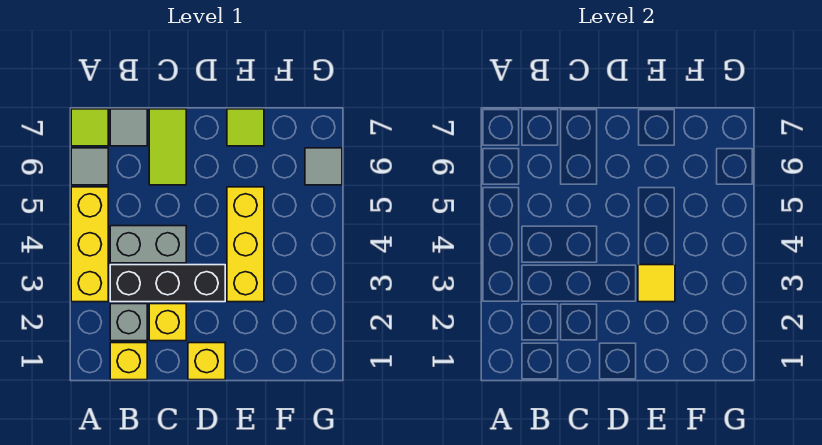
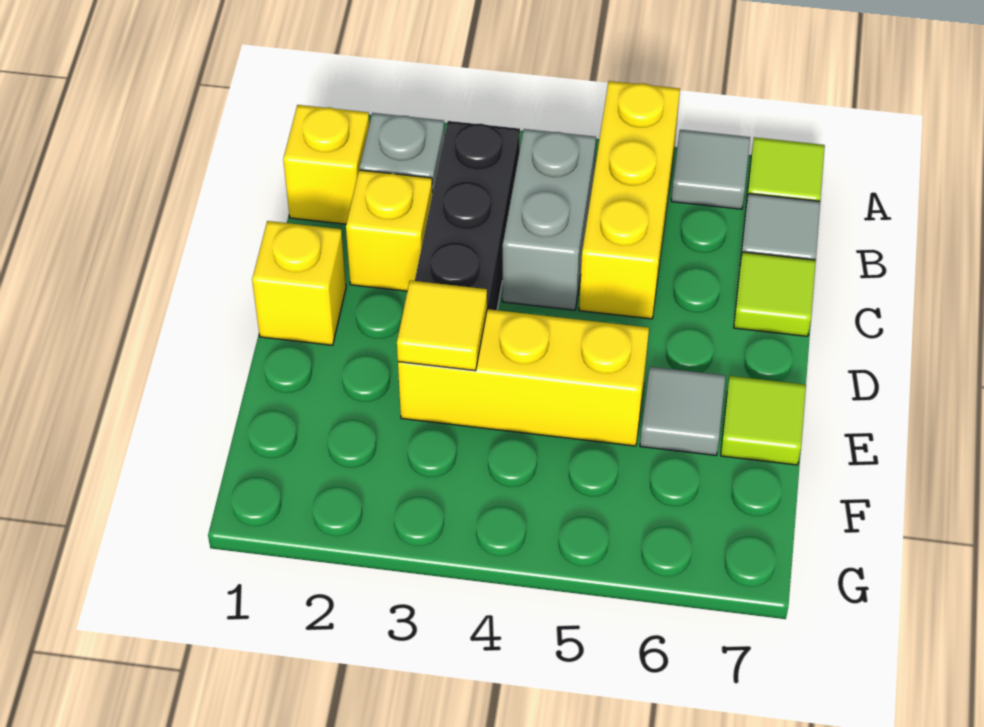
yellow brick A3:A5 level 1 -> yellow brick A5:C5 level 1
lime tile C6:C7 level 1 -> lime tile C7 level 1
grey tile G6 level 1 -> grey tile E6 level 1

